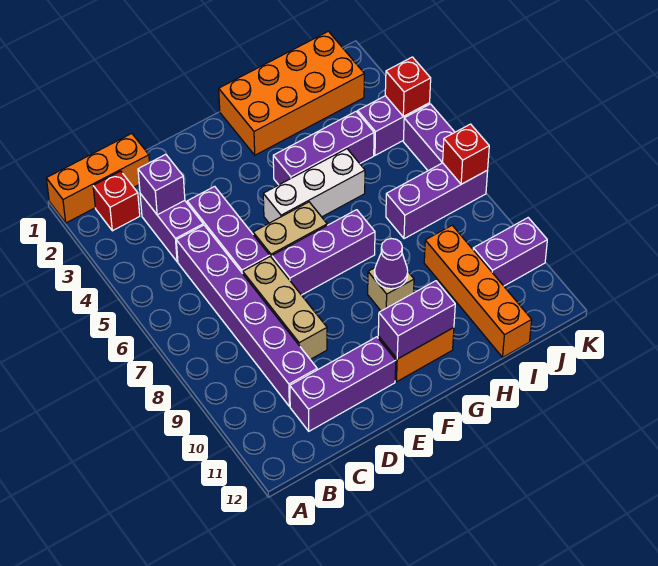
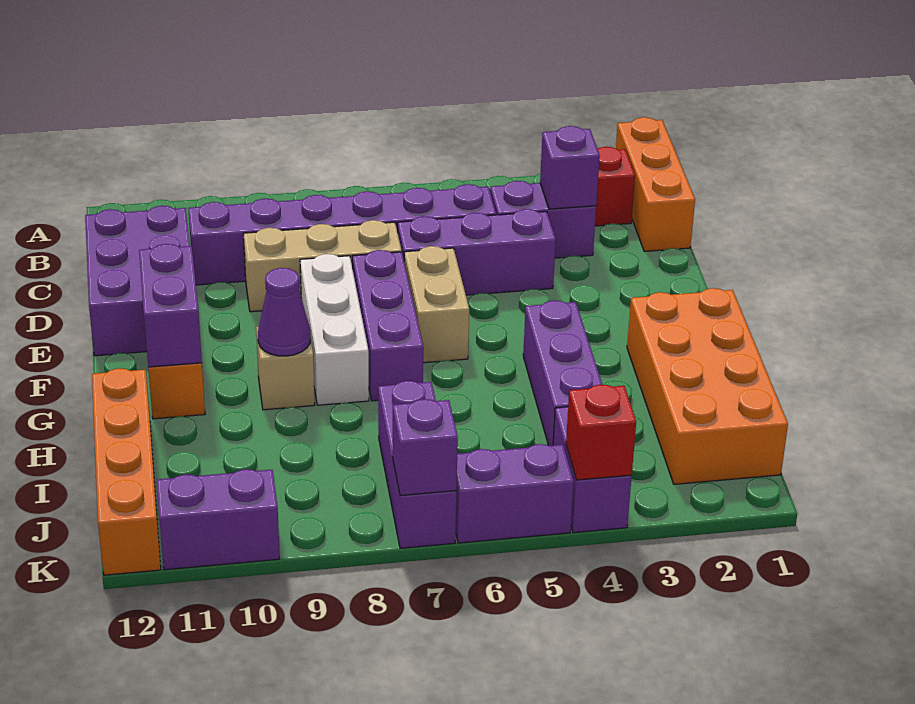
purple brick C11:E11 level 1 -> purple brick C11:E12 level 1
white brick F5:H5 level 1 -> white brick E8:G8 level 1
orange brick I9:I12 level 1 -> orange brick H12:K12 level 1
purple brick J10:K10 level 1 -> purple brick K10:K11 level 1
red brick K7 level 2 -> purple brick K7 level 2

